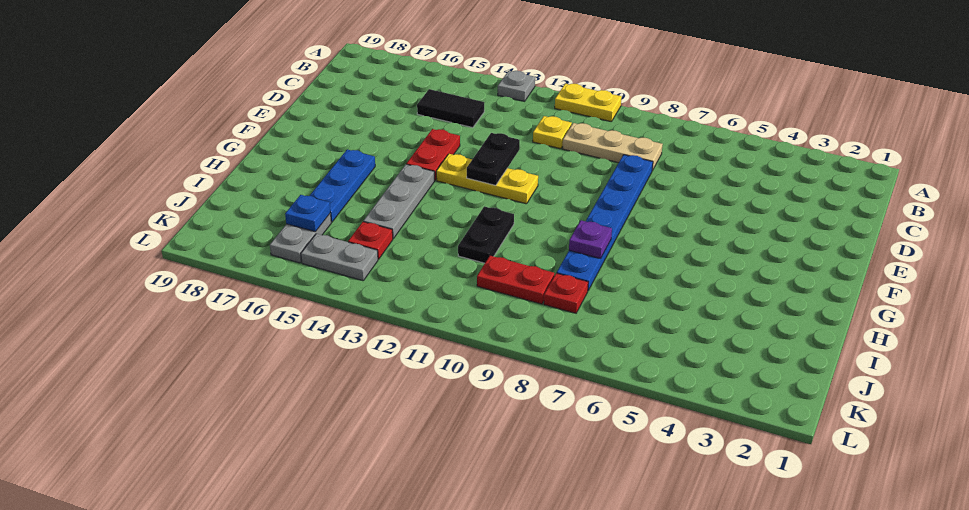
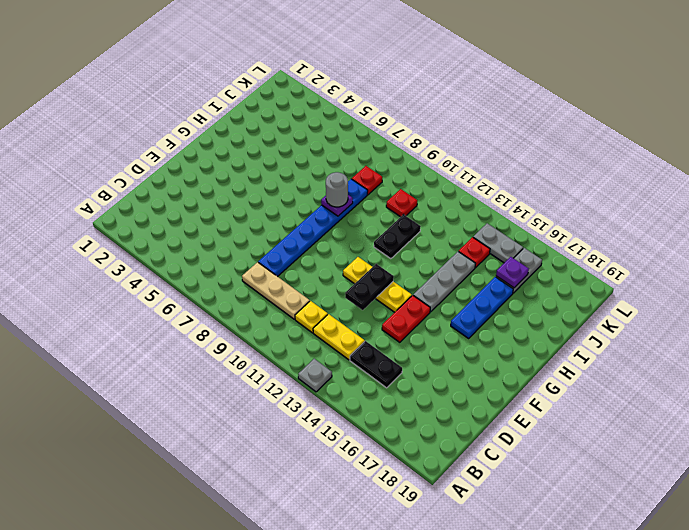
yellow plate A10:A11 level 1 -> yellow plate C12:C13 level 1
black tile C14:C15 level 1 -> black plate C14:C15 level 1
none -> grey round brick H8 level 3
red plate J9:J10 level 1 -> red plate J10 level 1
blue plate J16 level 2 -> purple plate J16 level 2

